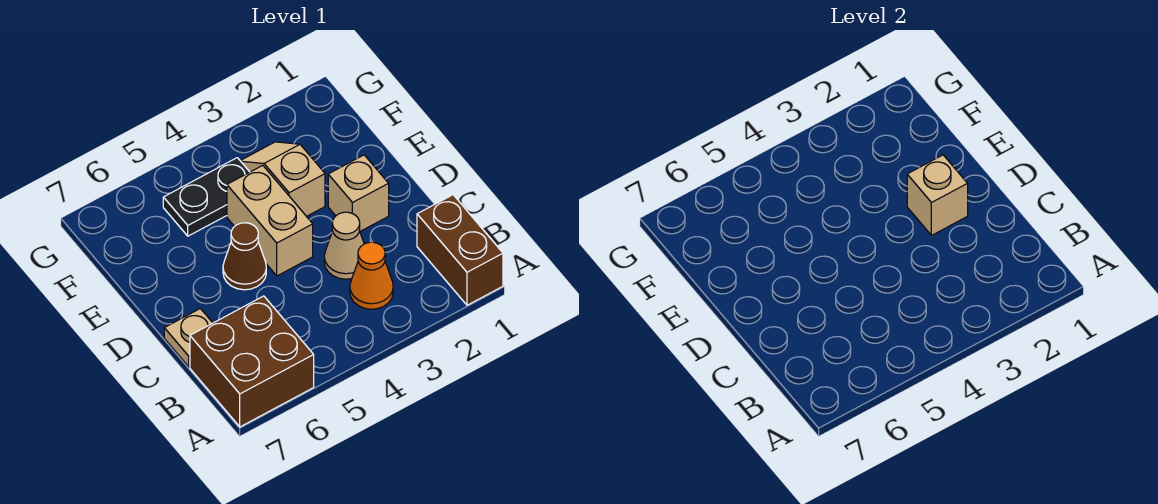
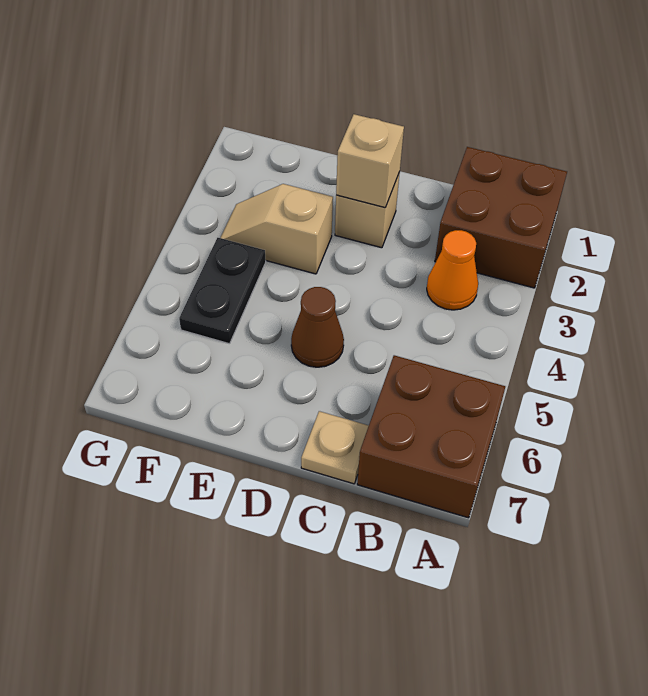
brown brick A1:B1 level 1 -> brown brick A1:B2 level 1
tan cone C3 level 1 -> none
tan brick D4:E4 level 1 -> none

